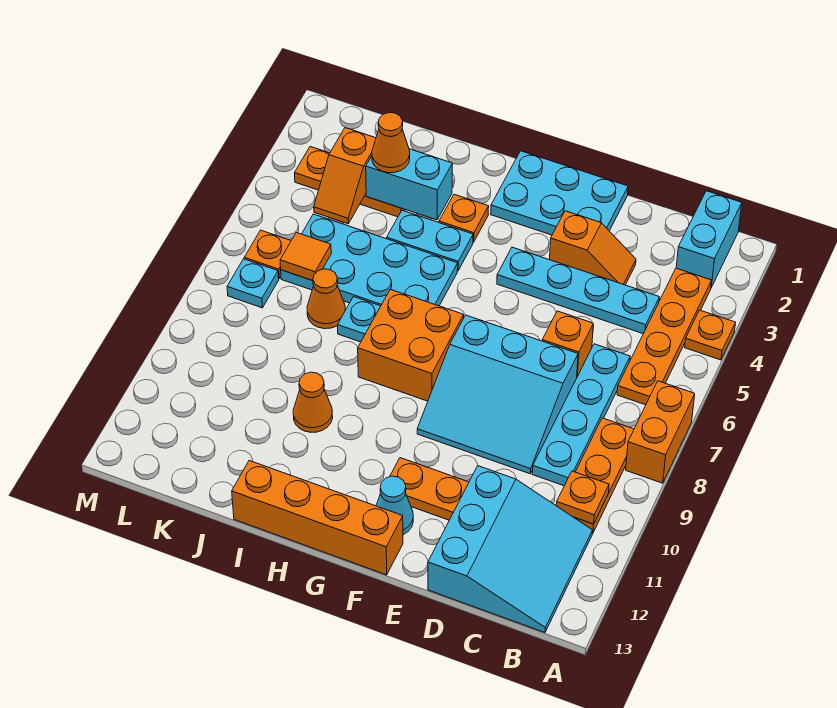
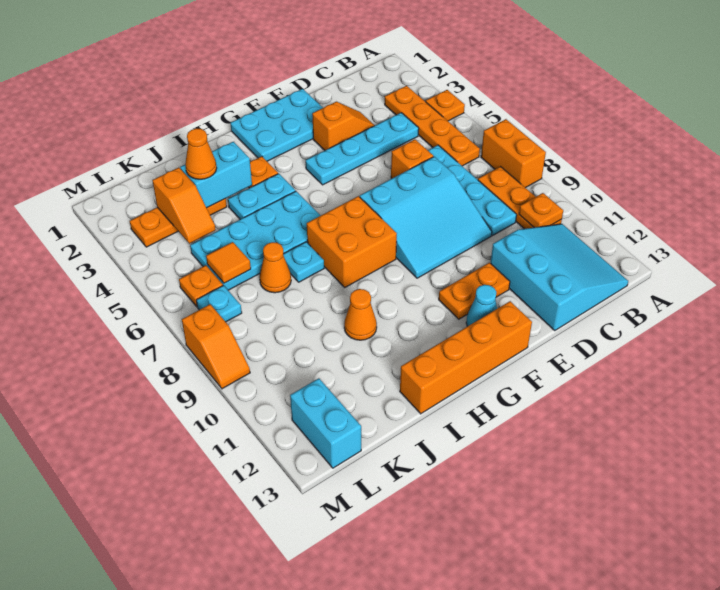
cyan brick B1:B2 level 1 -> cyan brick L12:L13 level 1
none -> orange slope M8:M9 level 1 top 8

